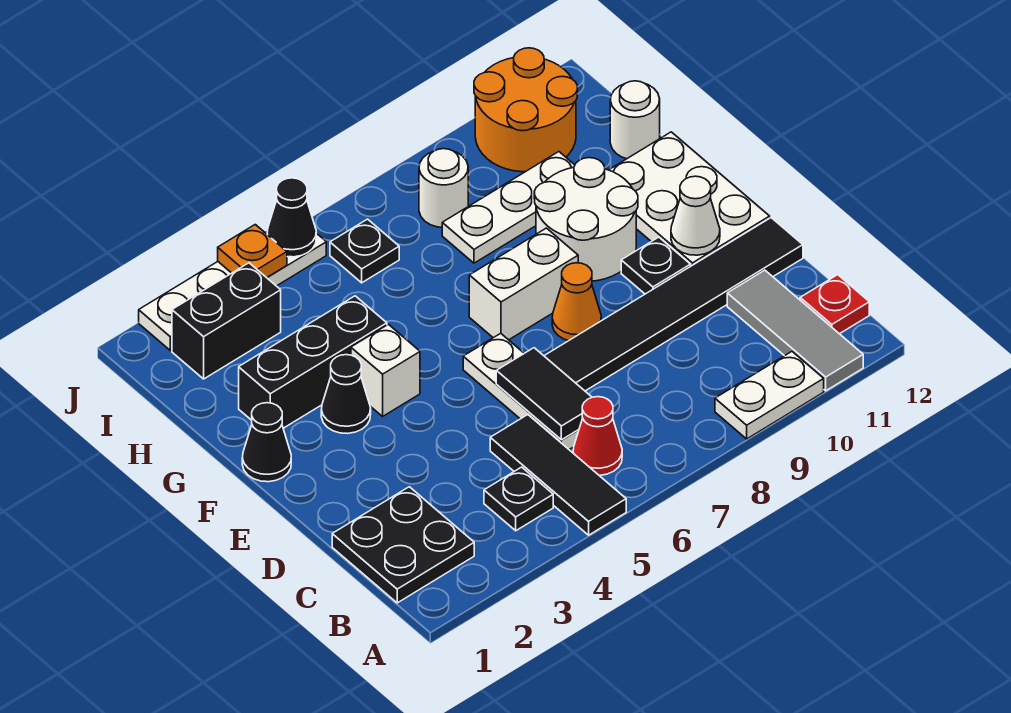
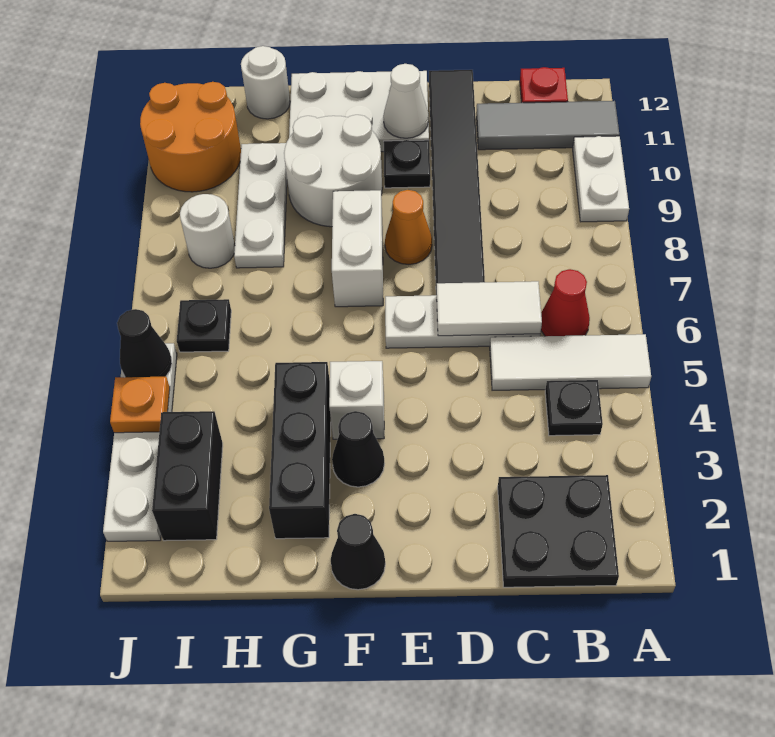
black tile A5:C5 level 1 -> white tile A5:C5 level 1
black tile C6:D6 level 2 -> white tile C6:D6 level 2

